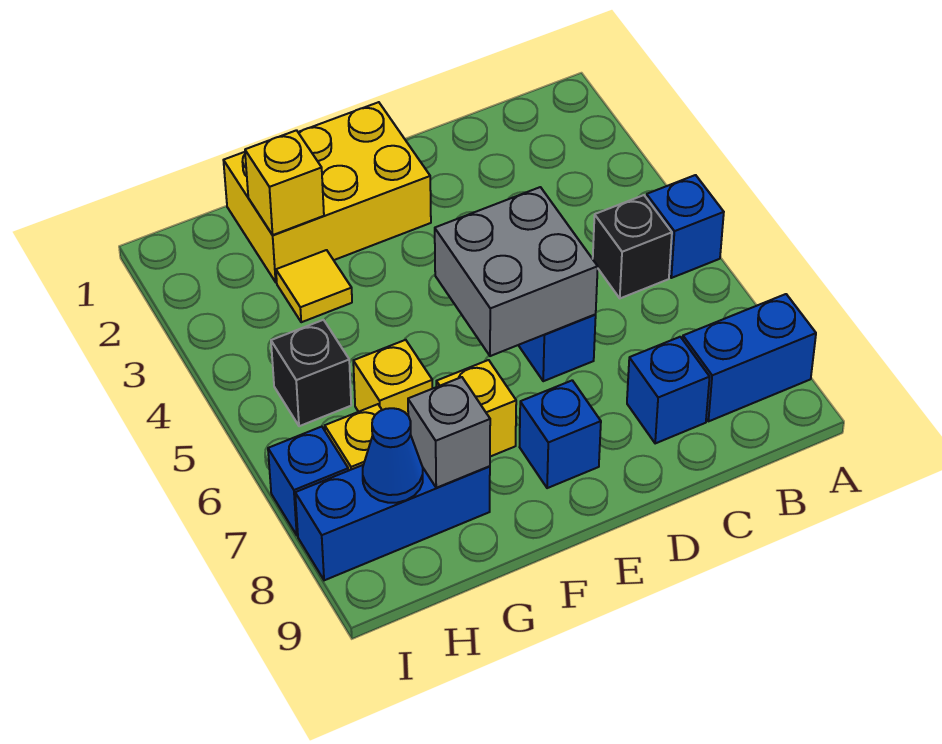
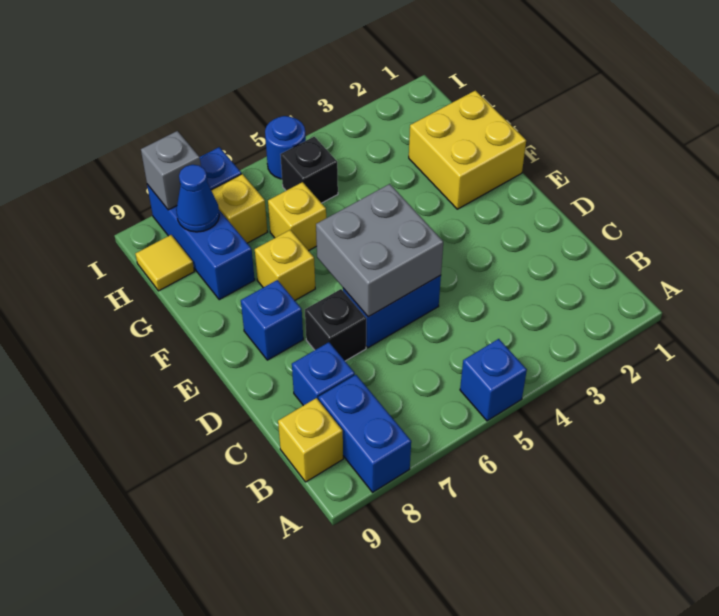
black brick B5 level 1 -> black brick D7 level 1
yellow brick E1:G2 level 1 -> yellow brick F1:G2 level 1
yellow brick G2 level 2 -> yellow brick B9 level 1
yellow tile G3 level 1 -> yellow tile H9 level 1
grey brick G8 level 2 -> grey brick I8 level 2
none -> blue round brick I5 level 1

